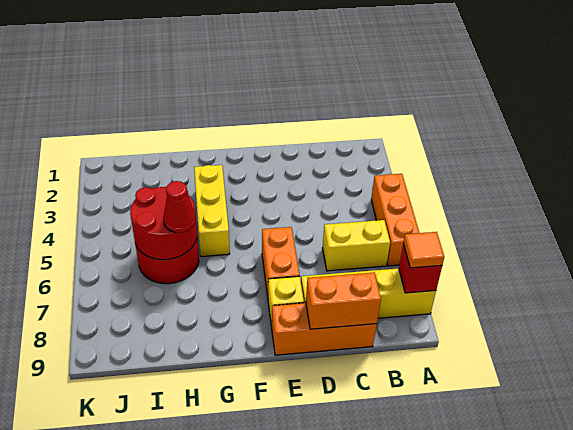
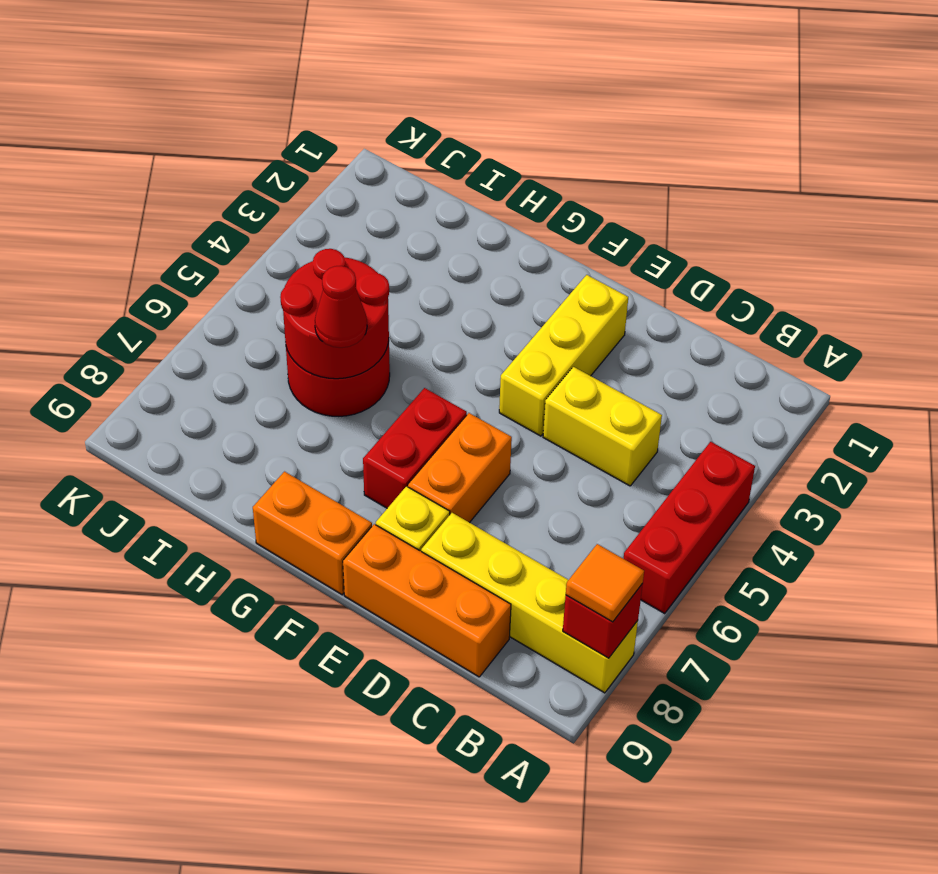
orange brick A4:A6 level 1 -> red brick A4:A6 level 1
yellow brick B6:C6 level 1 -> yellow brick C4:D4 level 1
orange brick C9:D9 level 2 -> orange brick F9:G9 level 1
none -> red brick F6:F7 level 1
yellow brick G3:G5 level 1 -> yellow brick E2:E4 level 1

